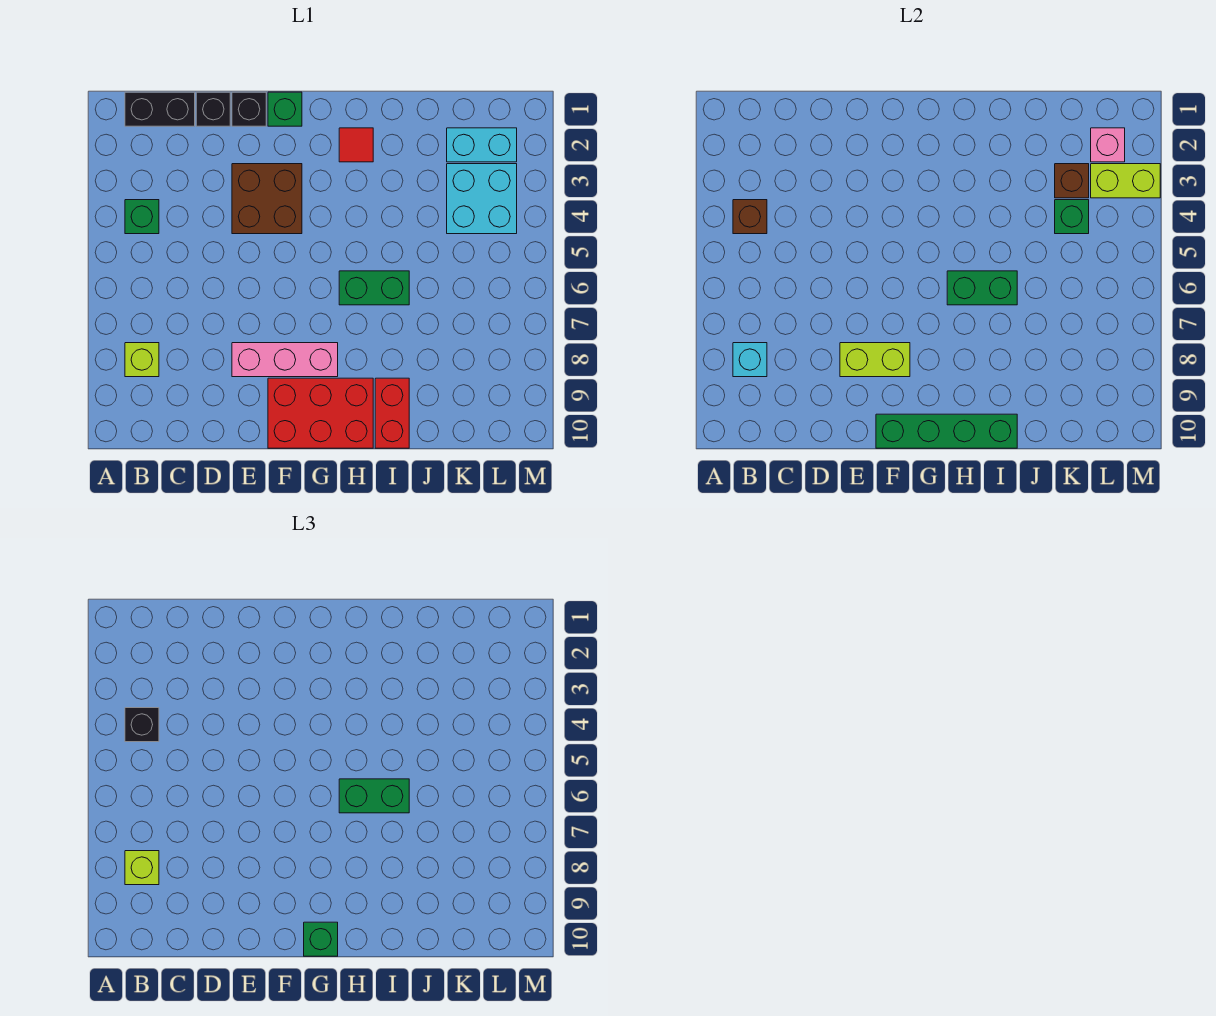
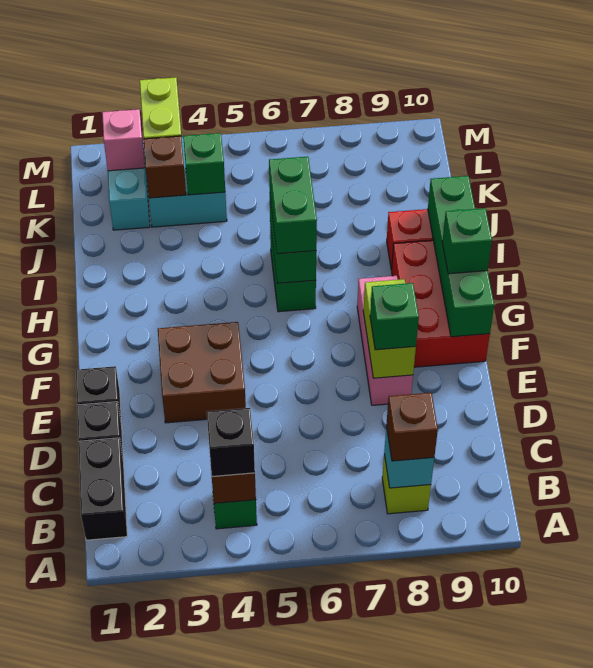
lime brick B8 level 3 -> brown brick B8 level 3
green brick F1 level 1 -> green brick E8 level 3
red tile H2 level 1 -> none

